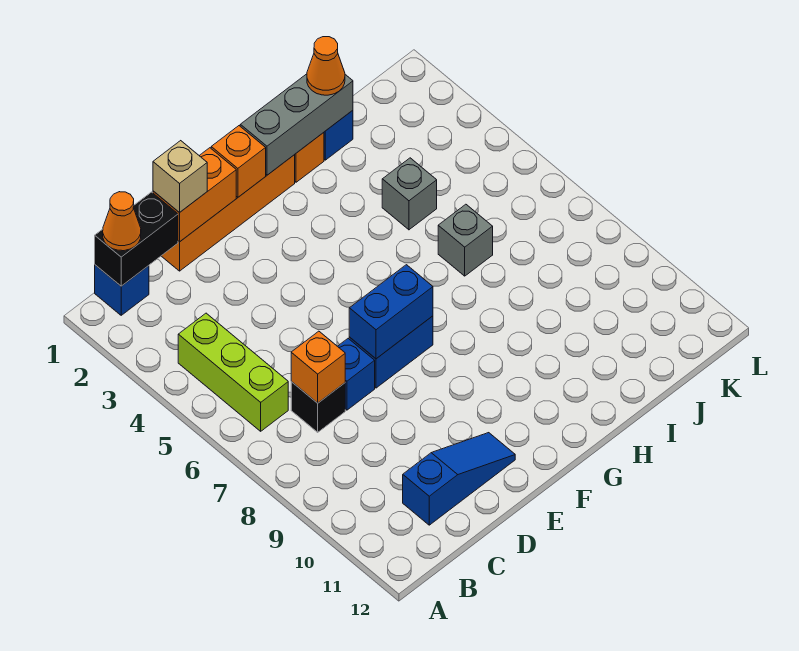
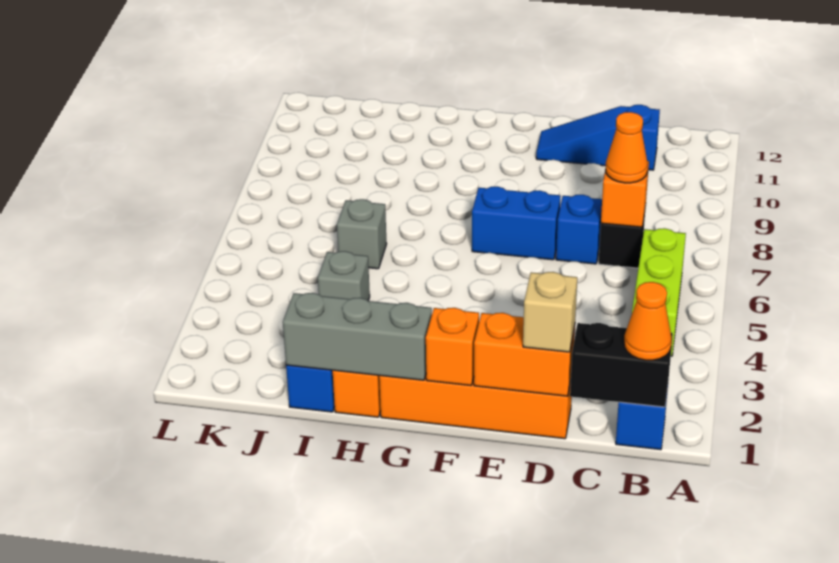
blue brick E7:F7 level 2 -> none
orange cone I1 level 3 -> orange cone C7 level 3

